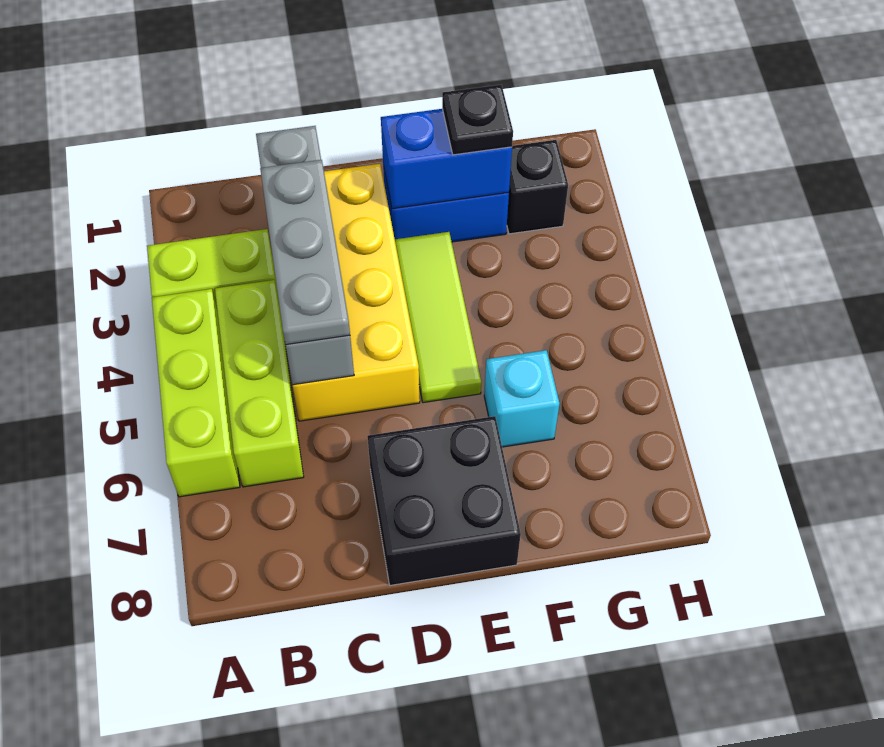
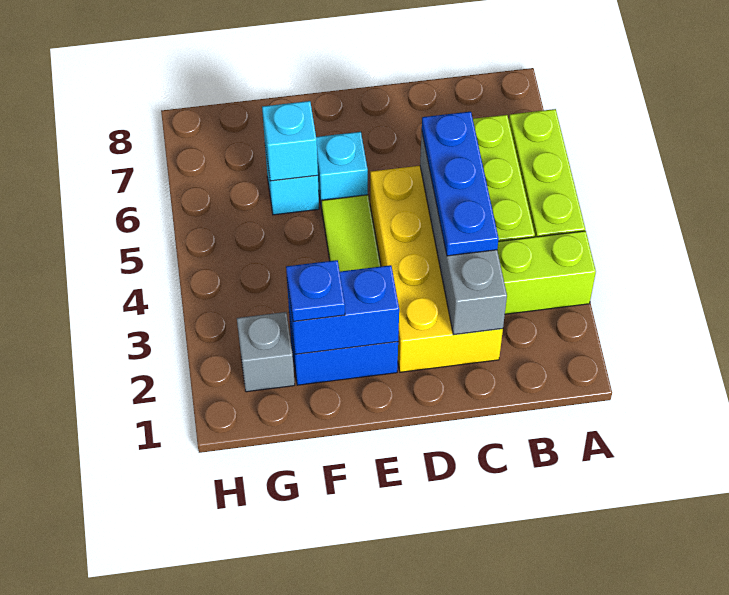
grey plate C3:C5 level 3 -> blue plate C3:C5 level 3
black brick D7:E8 level 1 -> none
none -> cyan brick E6 level 1
black plate F2 level 3 -> blue plate F2 level 3
none -> cyan brick F6 level 2
black brick G2 level 1 -> grey brick G2 level 1

